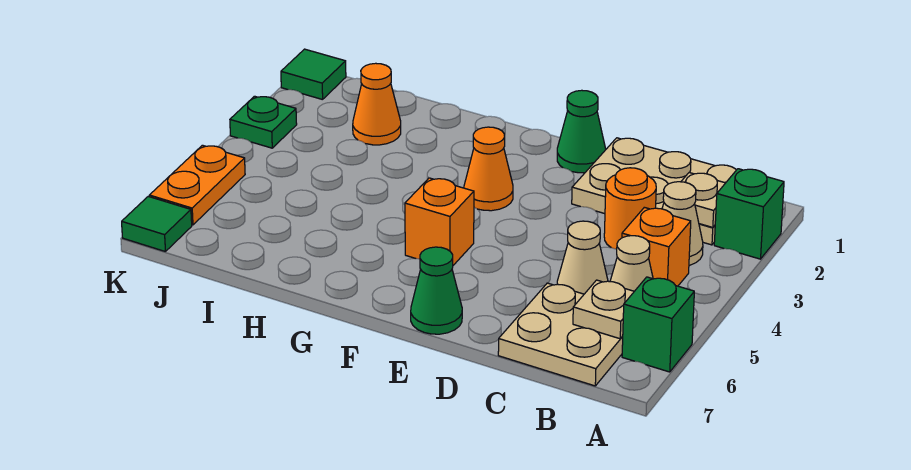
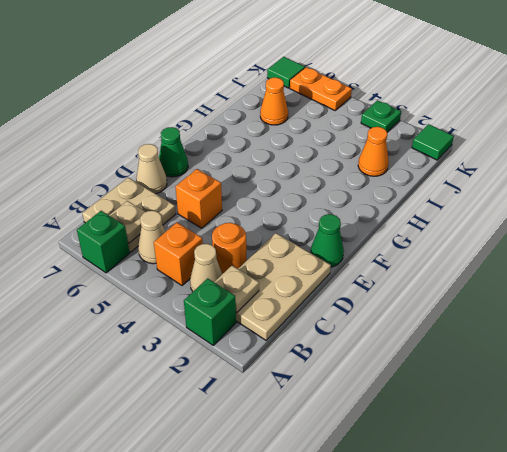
tan cone C5 level 1 -> tan cone D7 level 1
orange cone F3 level 1 -> orange cone I6 level 1
orange brick F5 level 1 -> orange brick D5 level 1

